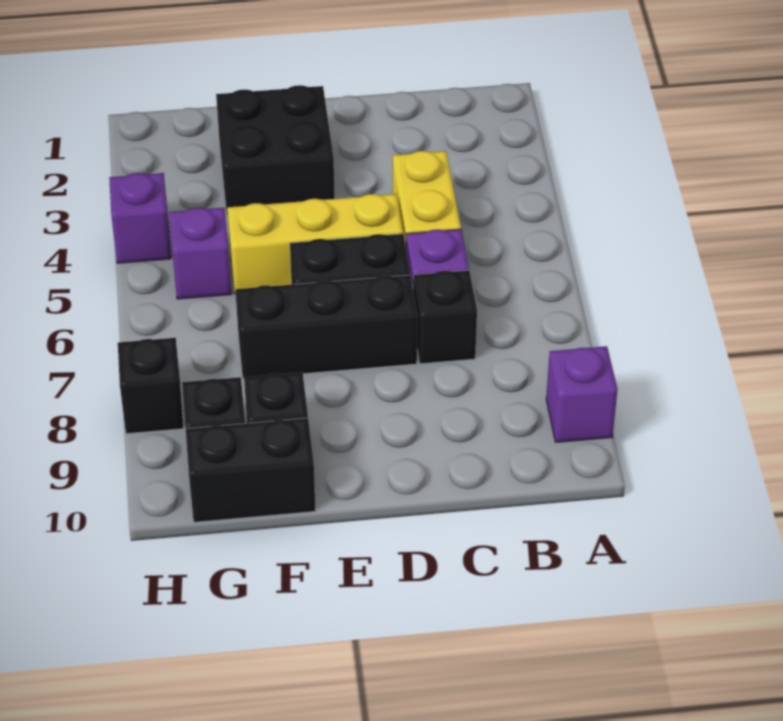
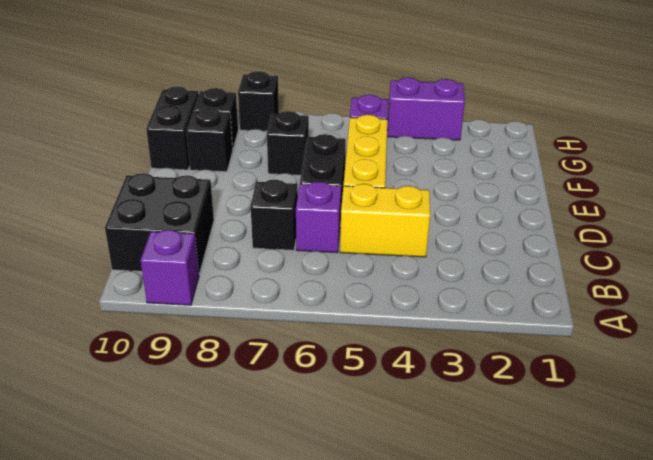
black brick D7:F7 level 1 -> black brick F7 level 1
black brick E2:F3 level 1 -> black brick B9:C10 level 1
purple brick H4 level 1 -> purple brick H3:H4 level 1

